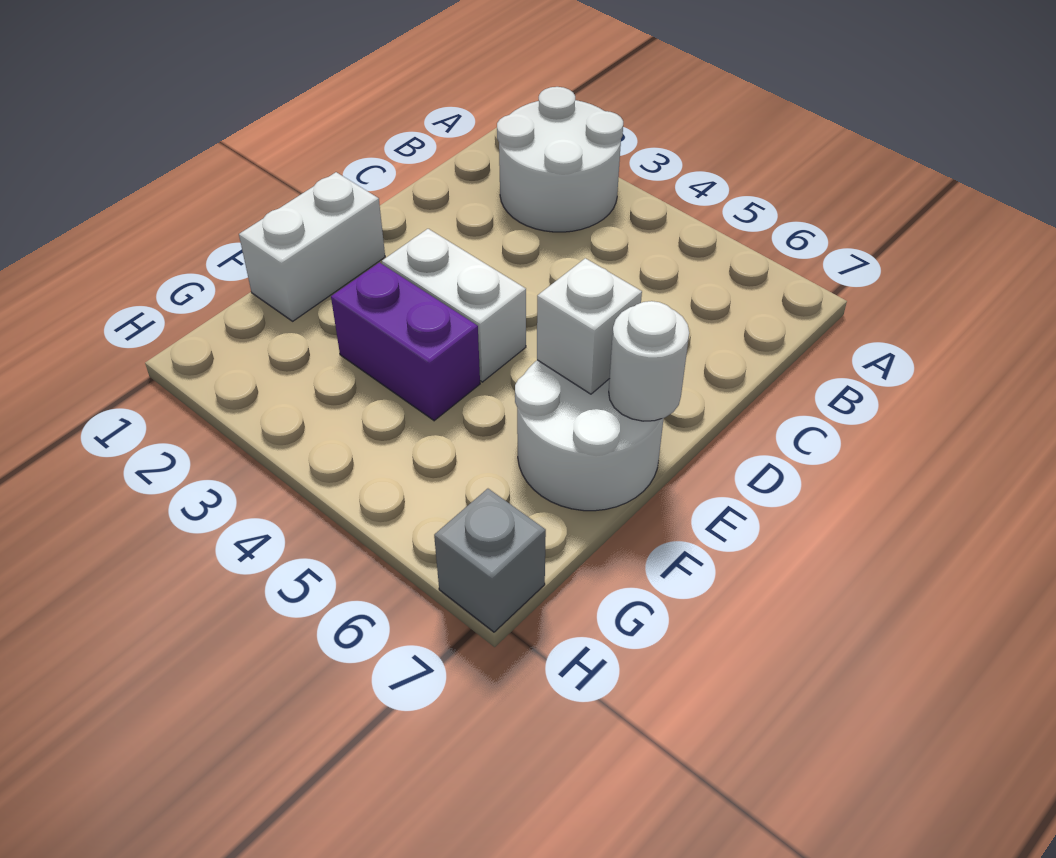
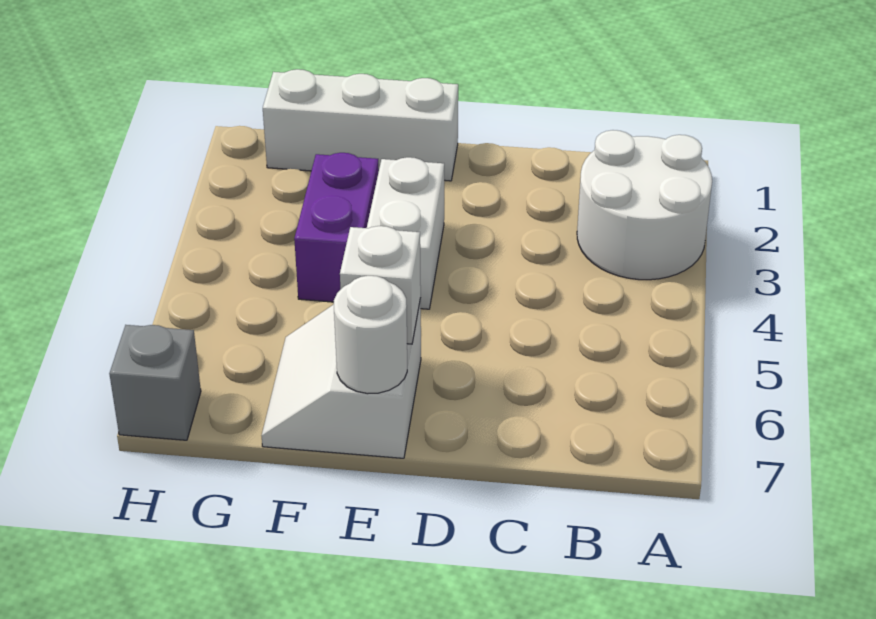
white brick E1:F1 level 1 -> white brick E1:G1 level 1
white round brick E6:F7 level 1 -> white slope E6:F7 level 1 top E

